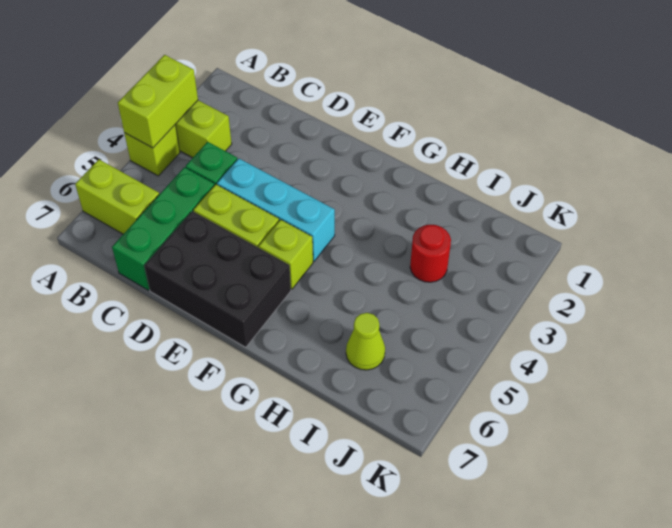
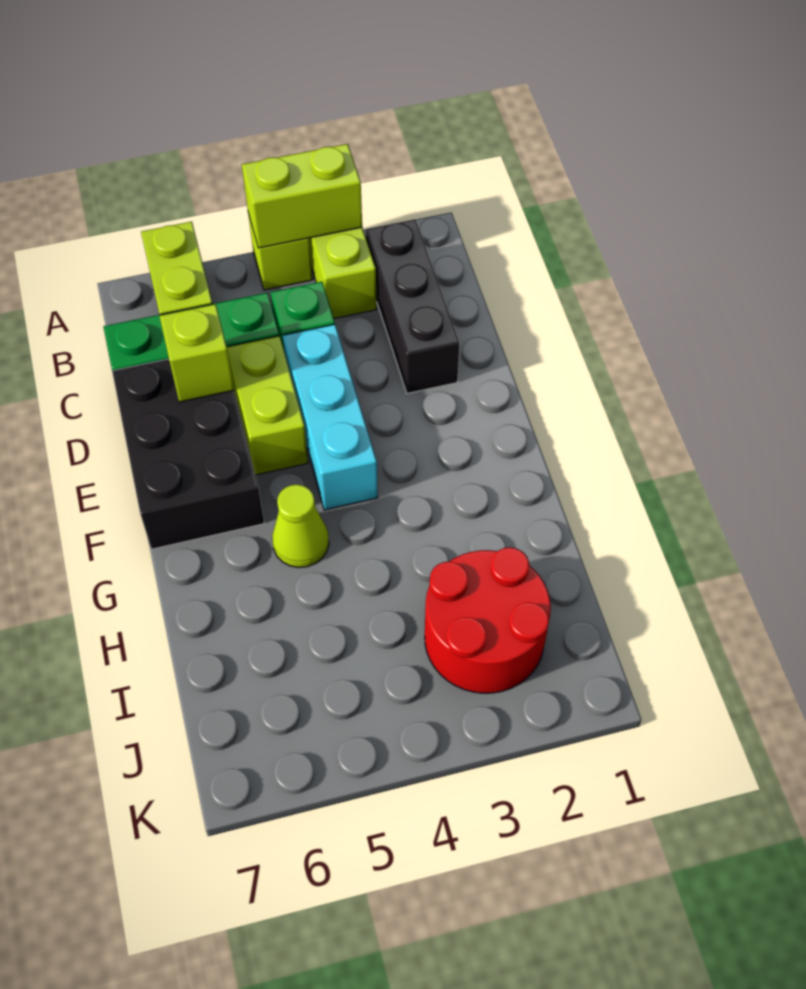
none -> black brick B2:D2 level 1
lime brick F5 level 1 -> lime brick D6 level 2
red round brick I3 level 1 -> red round brick I2:J3 level 1
lime cone I6 level 1 -> lime cone G5 level 1

